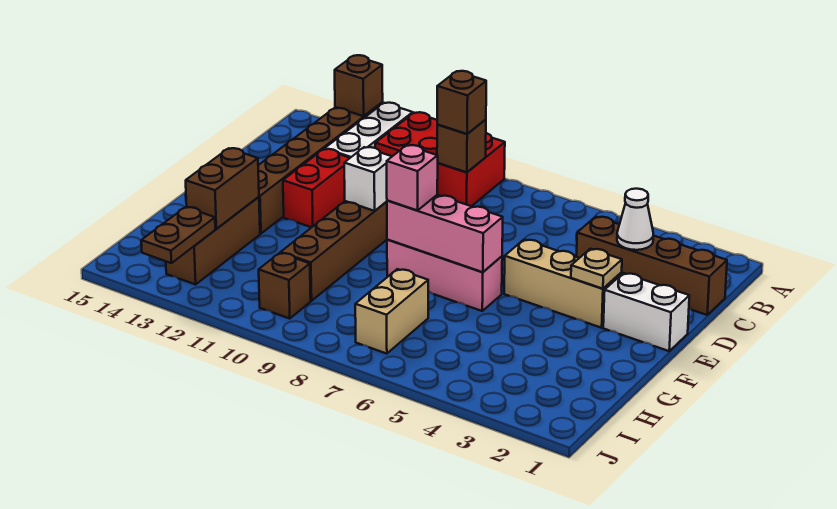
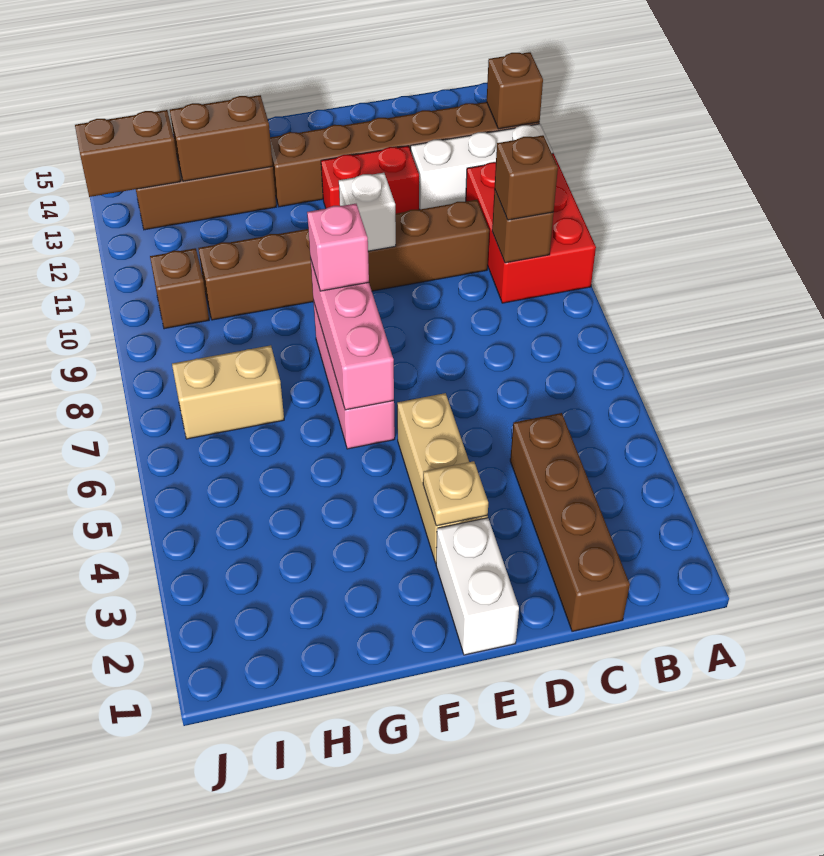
white cone C3 level 2 -> none
brown plate I13:J13 level 2 -> brown brick I13:J13 level 2

